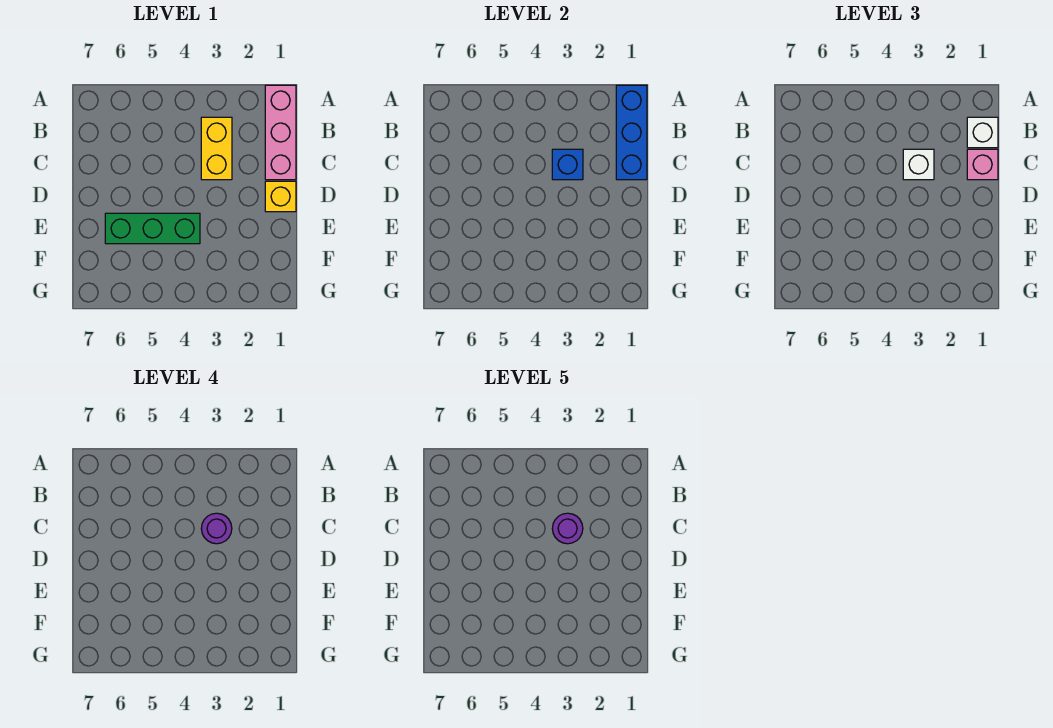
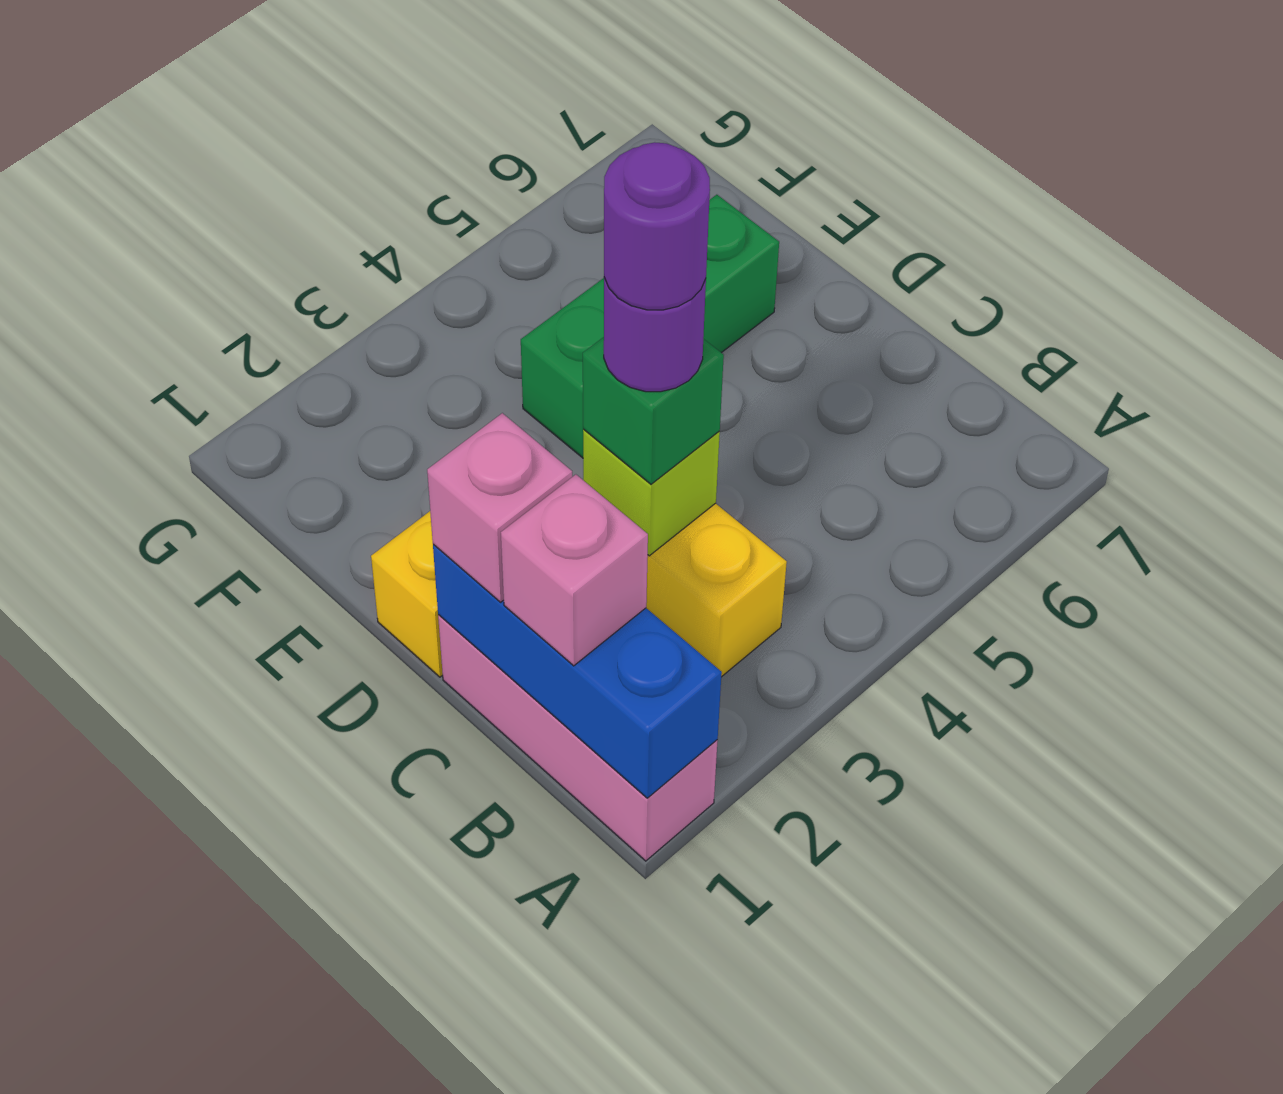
white brick B1 level 3 -> pink brick B1 level 3
blue brick C3 level 2 -> lime brick C3 level 2
white brick C3 level 3 -> green brick C3 level 3

